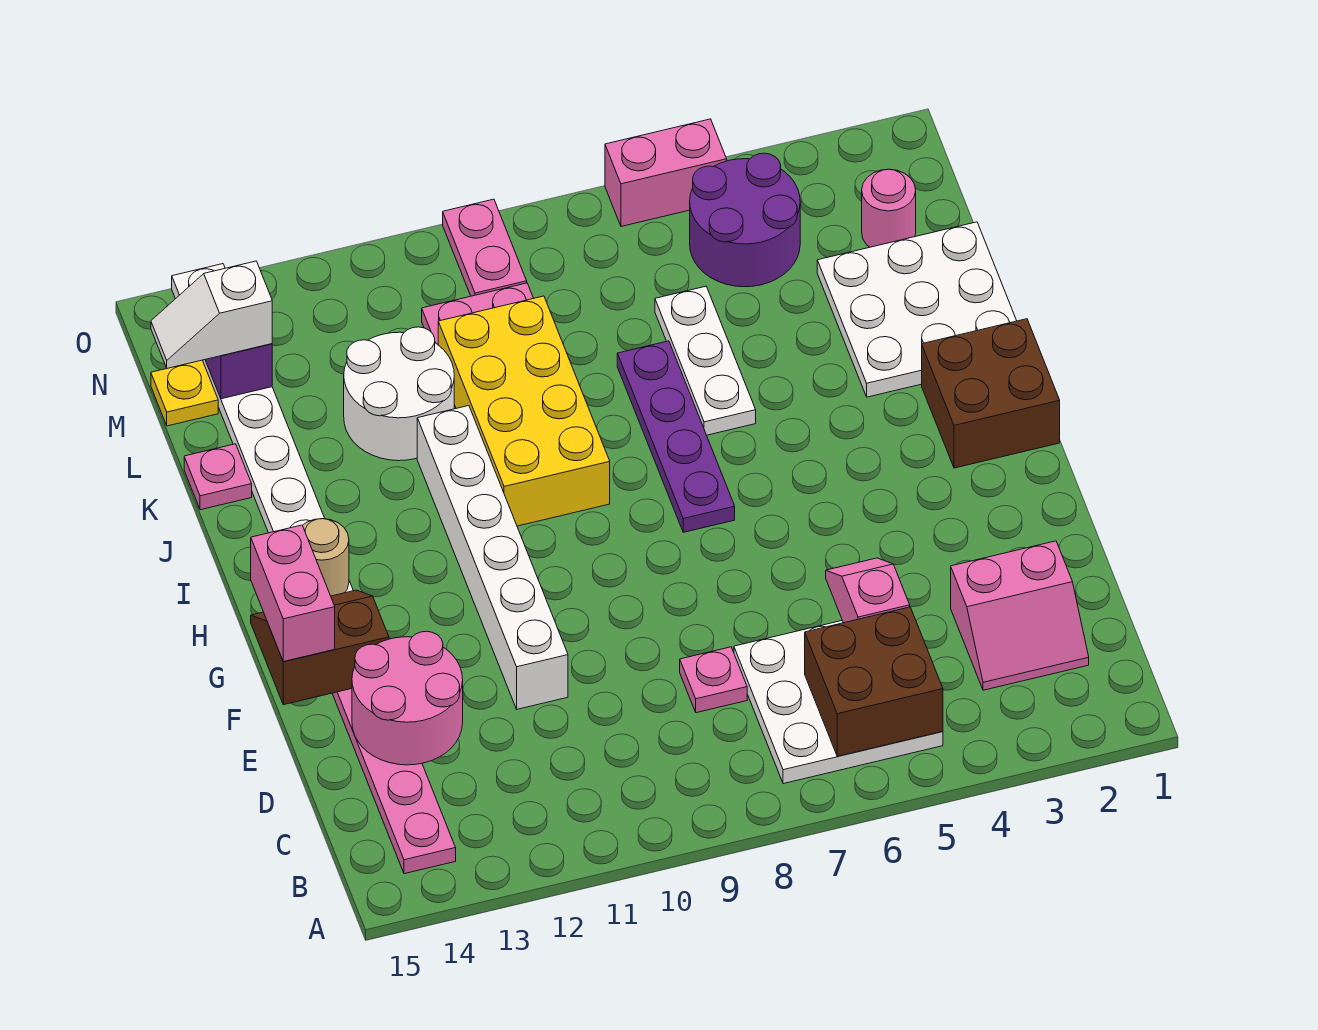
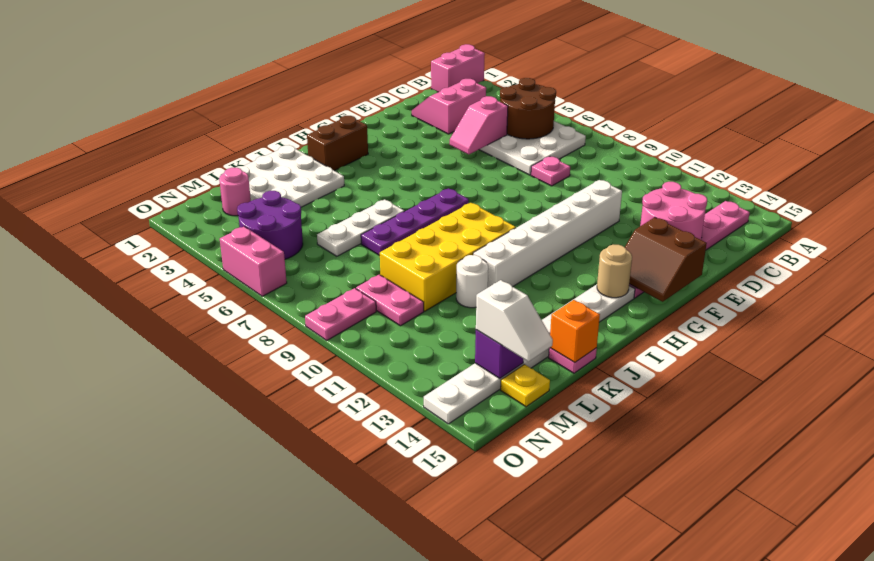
brown brick B5:C6 level 2 -> brown round brick B5:C6 level 2
pink slope C2:D3 level 1 top D -> pink slope C2:D3 level 1 top 3
pink brick F15:G15 level 3 -> pink brick A1:B1 level 1
brown brick H1:I2 level 1 -> brown brick H2:I2 level 1
white round brick K11:L12 level 1 -> white round brick K11 level 1
none -> orange brick K15 level 2

